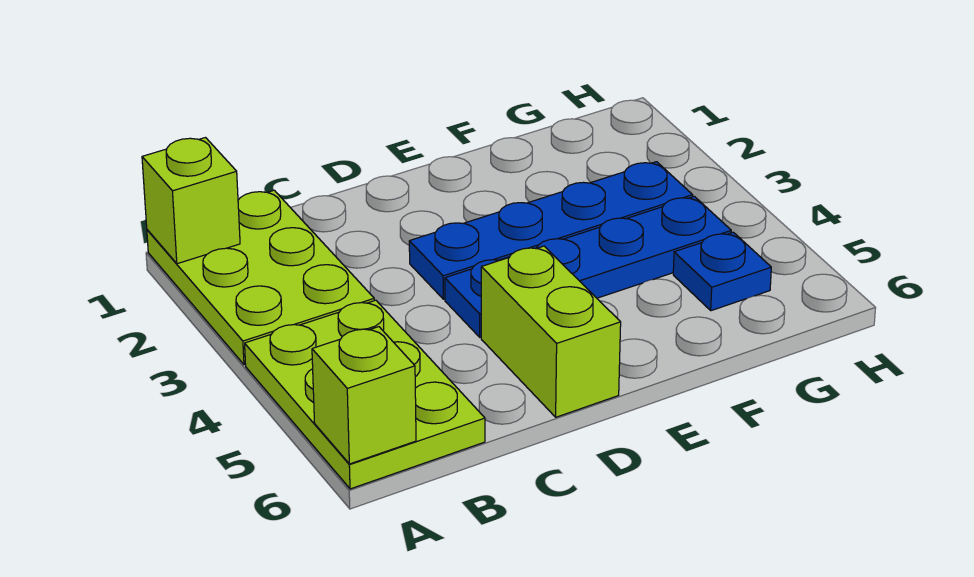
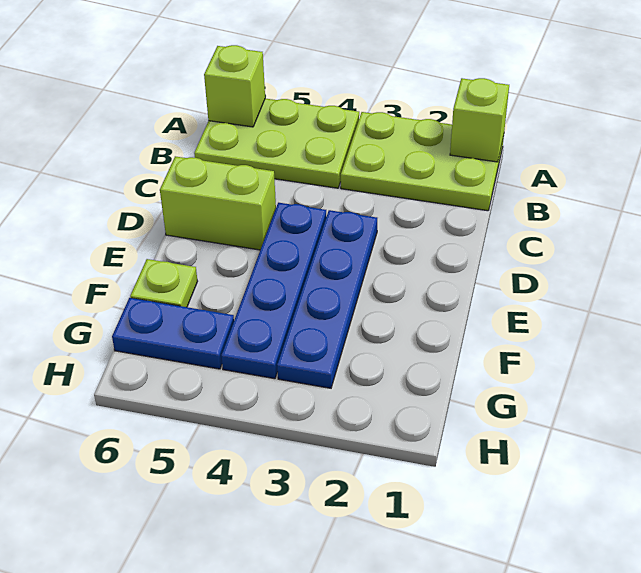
none -> lime plate F6 level 1
blue plate G5 level 1 -> blue plate G5:G6 level 1

